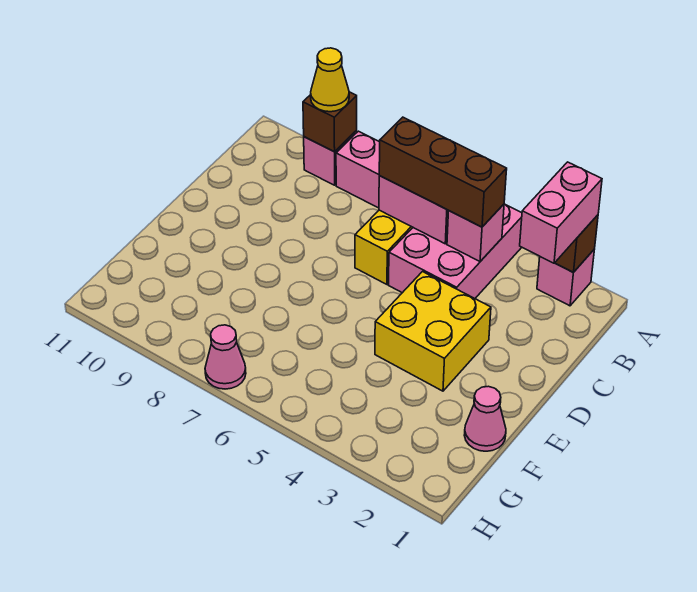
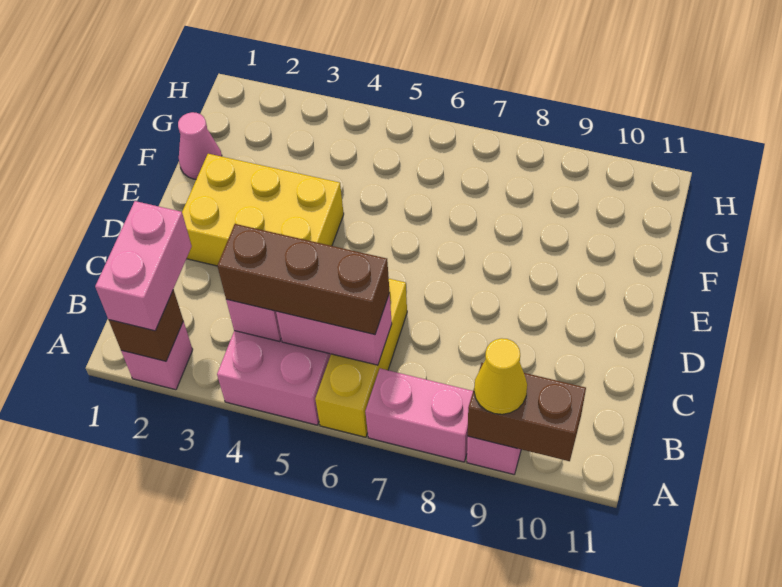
brown brick A9 level 2 -> brown brick A9:A10 level 2
yellow brick D3:E4 level 1 -> yellow brick D2:E4 level 1
pink cone H7 level 1 -> none

